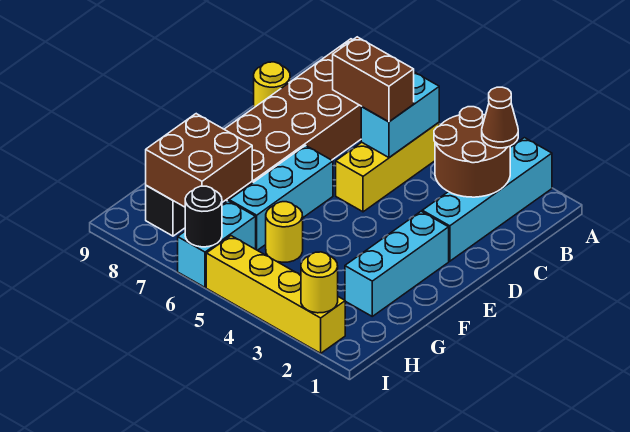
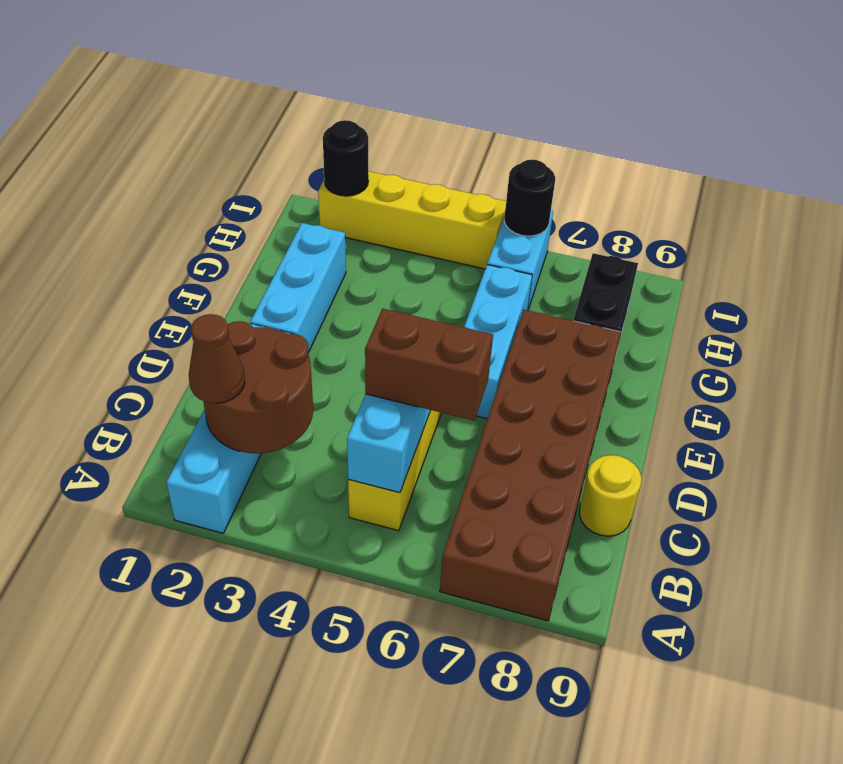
yellow round brick G5 level 1 -> none
brown brick G7:H8 level 2 -> none
yellow round brick I2 level 2 -> black round brick I2 level 2

